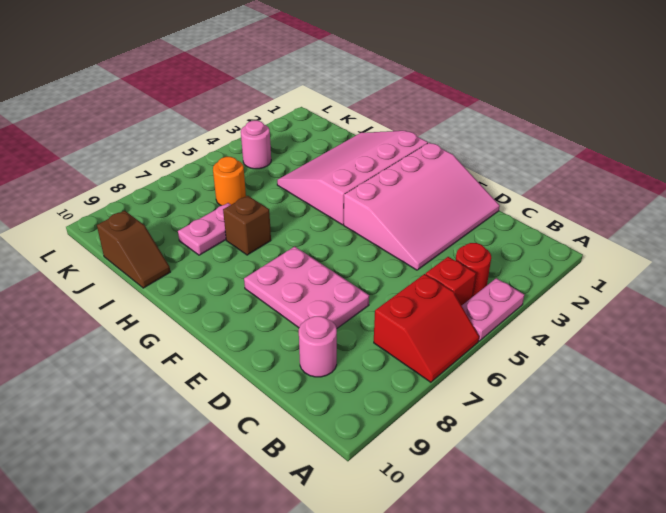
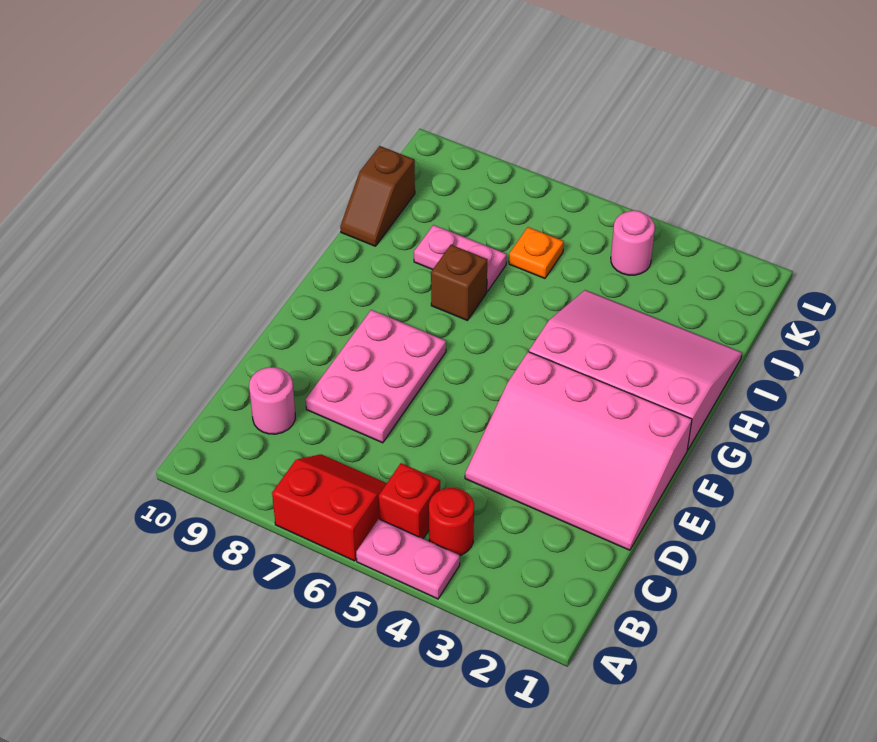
red slope A6:B7 level 1 top B -> red slope A6:B7 level 1 top A
orange round brick J6 level 1 -> orange plate J6 level 1

